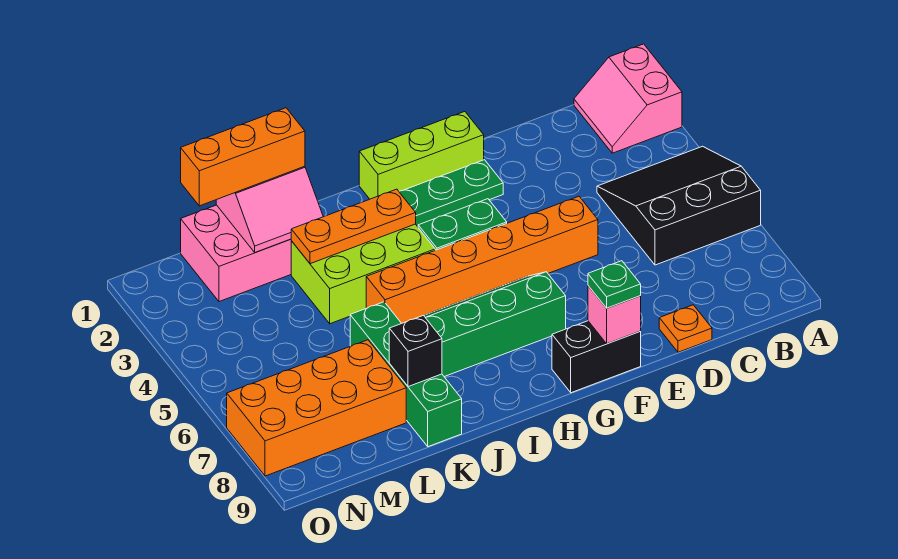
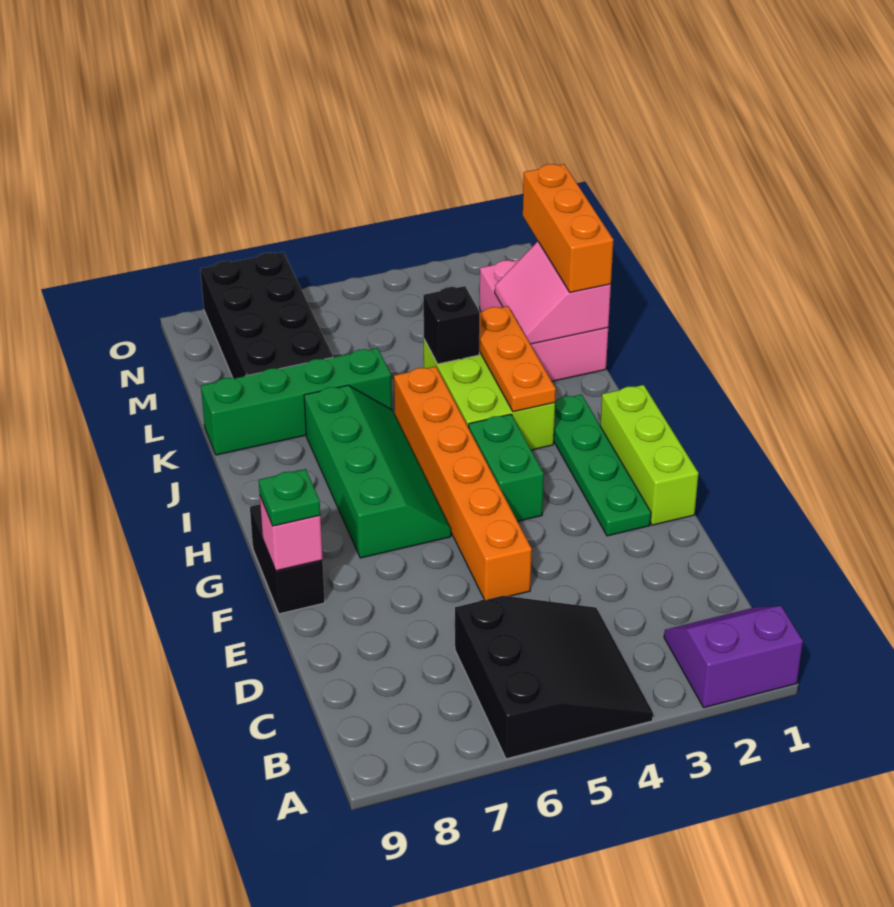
pink slope A1:B2 level 1 top A -> purple slope A1:B2 level 1 top A
orange plate D9 level 1 -> none
black brick K8 level 2 -> black brick K4 level 2
orange brick L7:O8 level 1 -> black brick L7:O8 level 1

